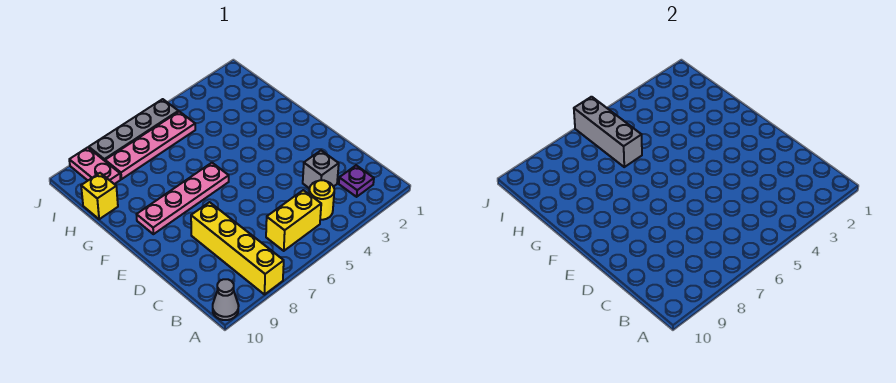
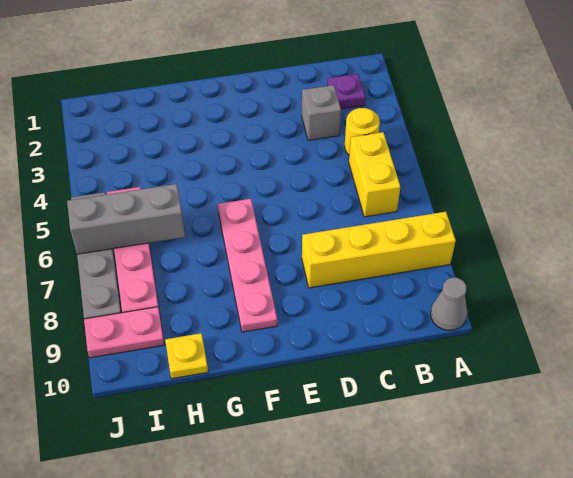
yellow brick H10 level 1 -> yellow plate H10 level 1

